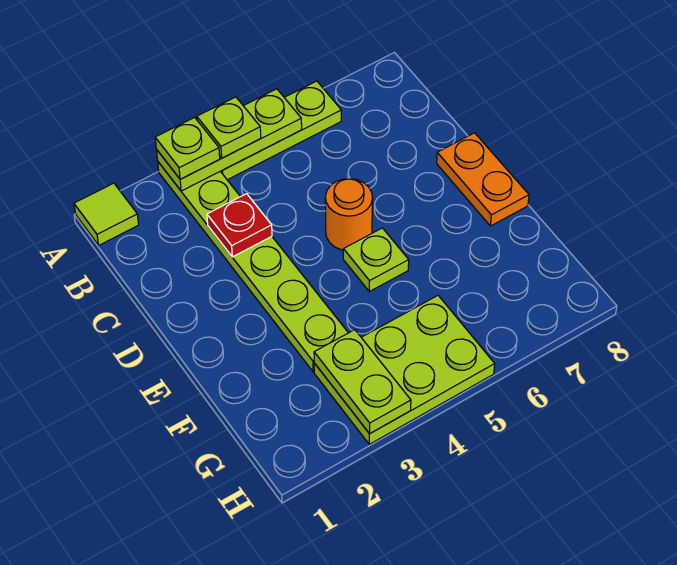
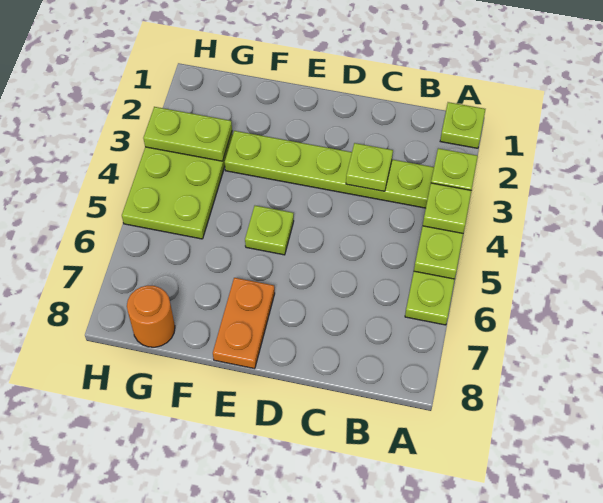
lime tile A1 level 1 -> lime plate A1 level 1
red plate C3 level 2 -> lime plate C3 level 2
orange round brick D5 level 1 -> orange round brick G8 level 1
orange plate D8:E8 level 1 -> orange plate E7:E8 level 1

